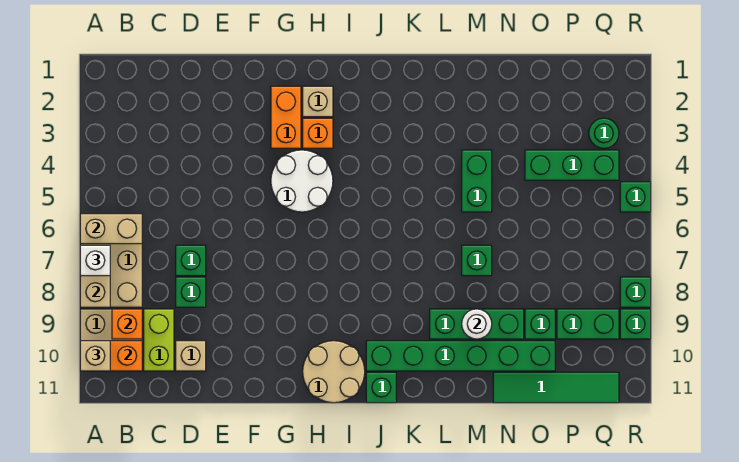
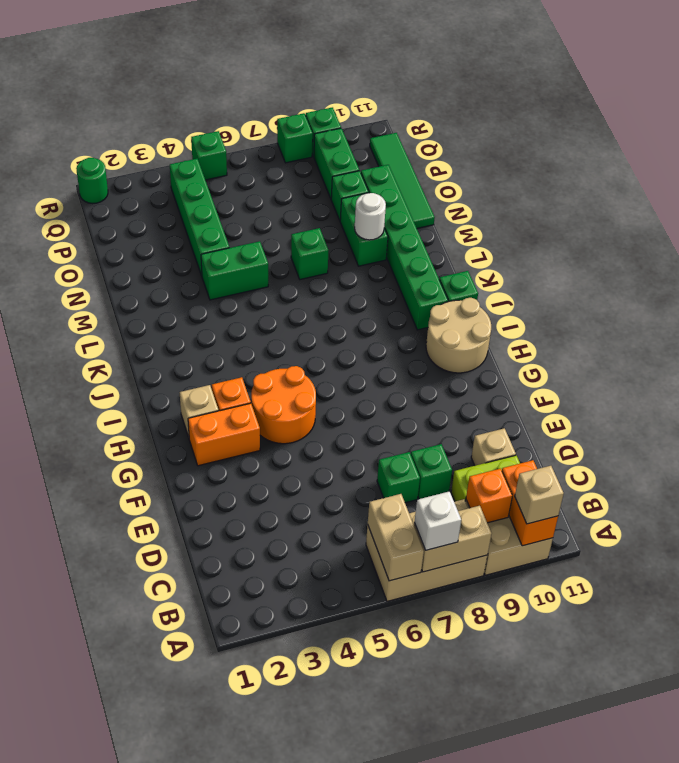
white round brick G4:H5 level 1 -> orange round brick G4:H5 level 1
green brick L9:N9 level 1 -> green brick M9:N9 level 1
green brick O4:Q4 level 1 -> green brick N4:Q4 level 1
green round brick Q3 level 1 -> green round brick R1 level 1

